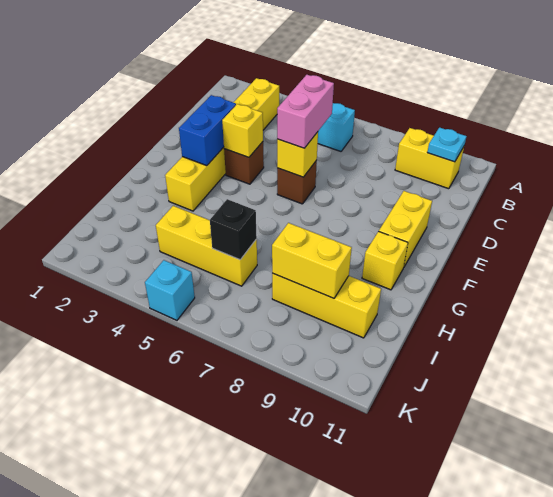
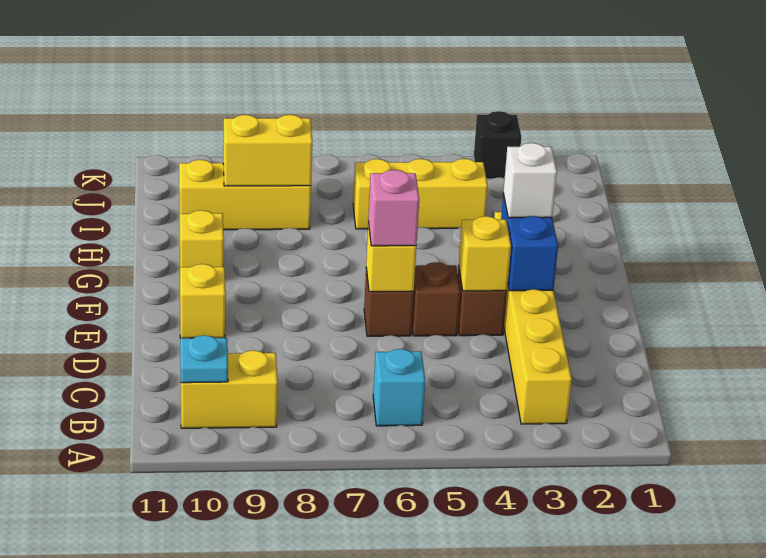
pink brick D6:E6 level 3 -> pink brick E6 level 3
none -> brown brick E5 level 1
yellow brick E10:F10 level 1 -> yellow brick E10 level 1
none -> white brick F3 level 3
black brick I6 level 2 -> black brick K3 level 1
cyan brick K5 level 1 -> none

